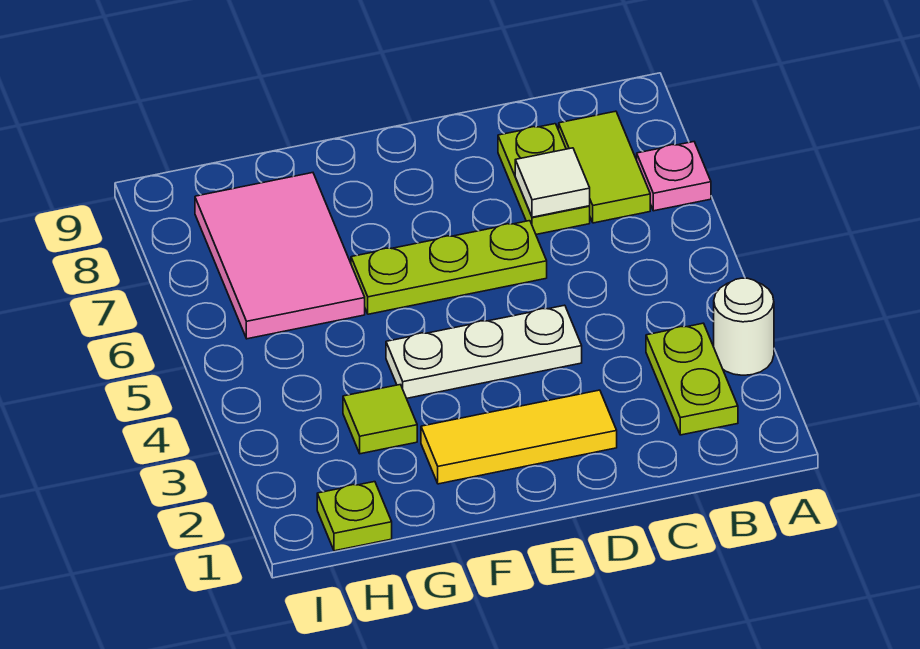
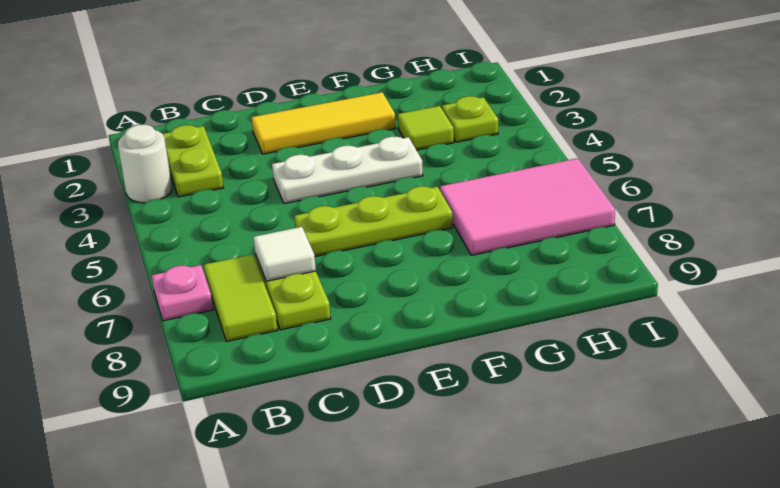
pink tile G6:H8 level 1 -> pink tile G6:I7 level 1
lime plate H1 level 1 -> lime plate H3 level 1

